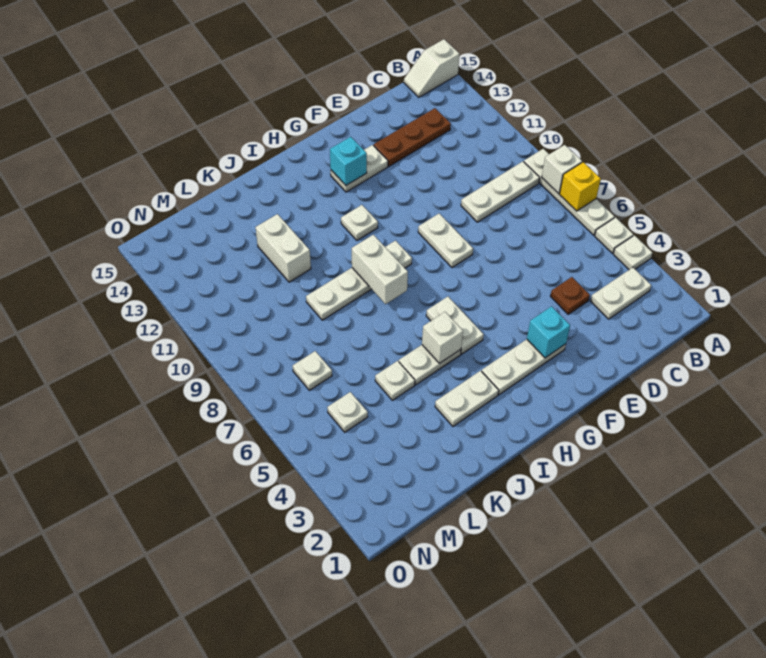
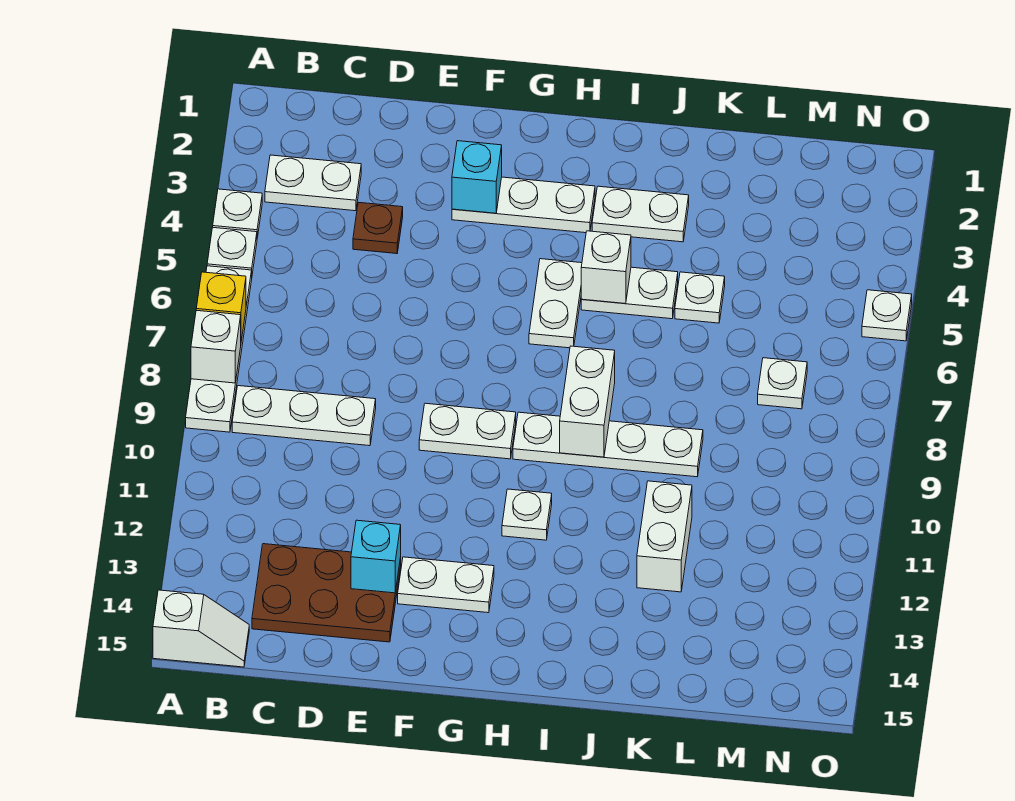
brown plate C13:E13 level 1 -> brown plate C13:E14 level 1
white plate F8:F9 level 1 -> white plate F9:G9 level 1
cyan brick G13 level 2 -> cyan brick E13 level 2
white plate M5 level 1 -> white plate O5 level 1

